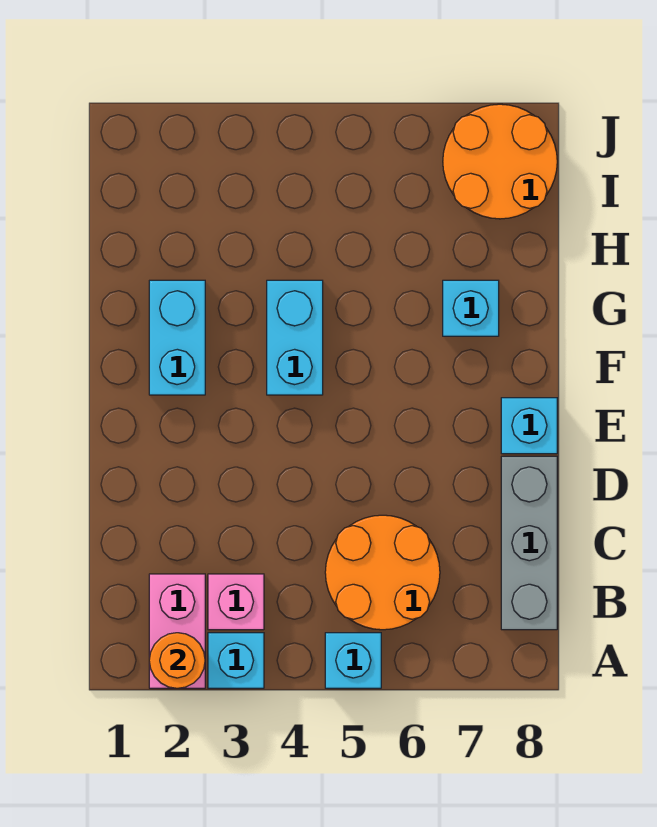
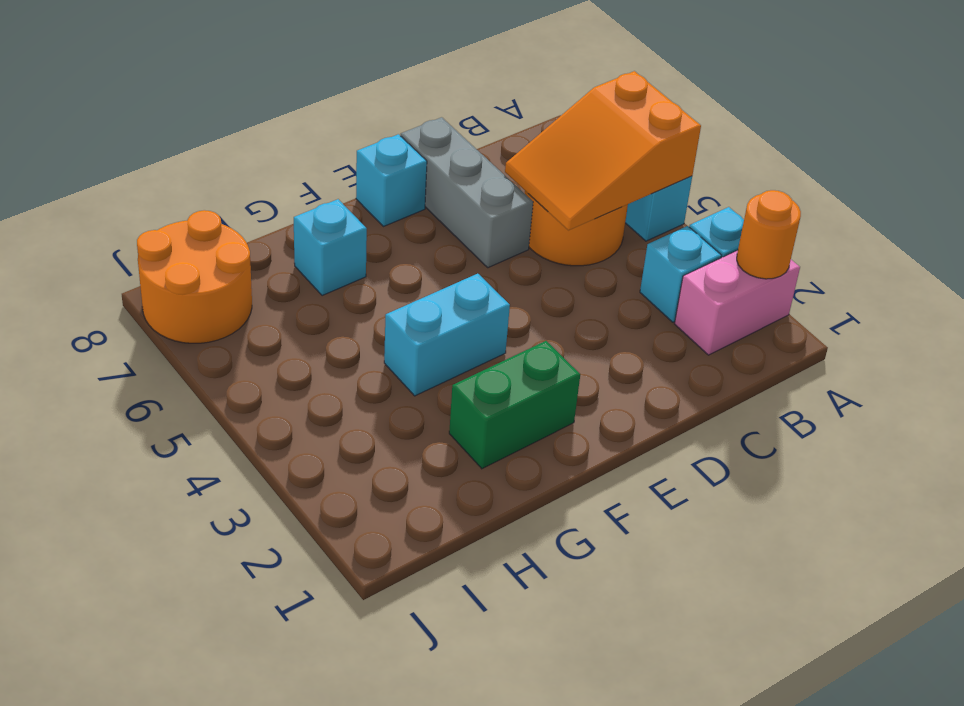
none -> orange slope A5:C6 level 2 top A
pink brick B3 level 1 -> cyan brick B3 level 1
grey brick B8:D8 level 1 -> grey brick D6:D8 level 1
cyan brick F2:G2 level 1 -> green brick F2:G2 level 1

